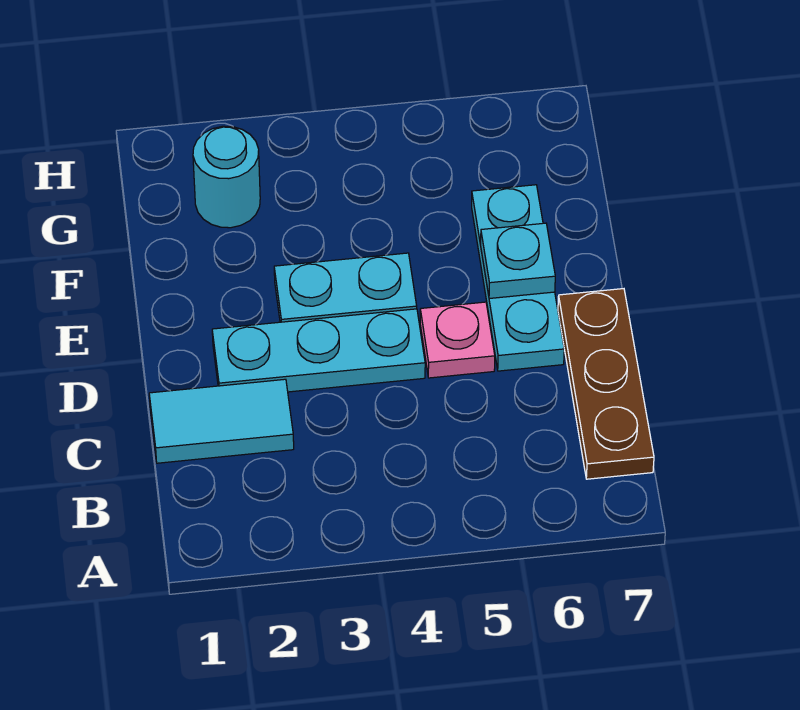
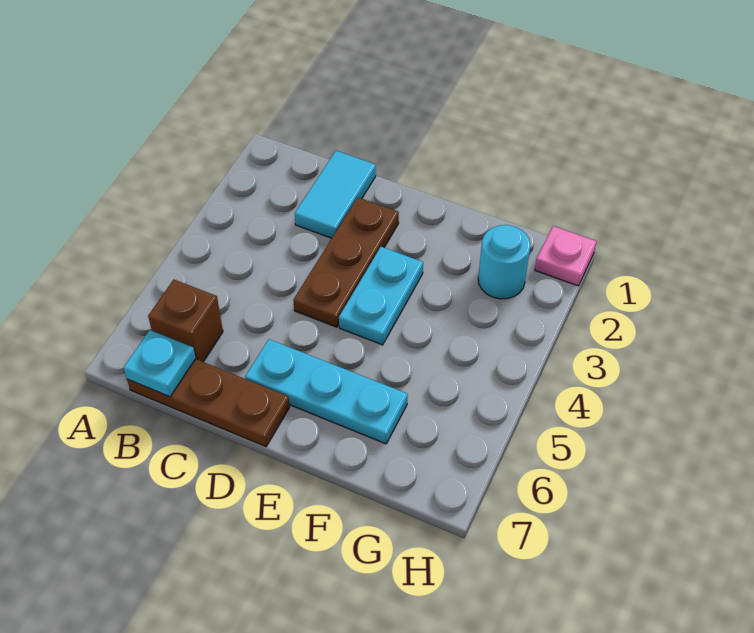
none -> brown brick B6 level 1
cyan plate D2:D4 level 1 -> brown plate D2:D4 level 1
pink plate D5 level 1 -> pink plate H1 level 1
cyan plate E6 level 2 -> cyan plate B7 level 2

